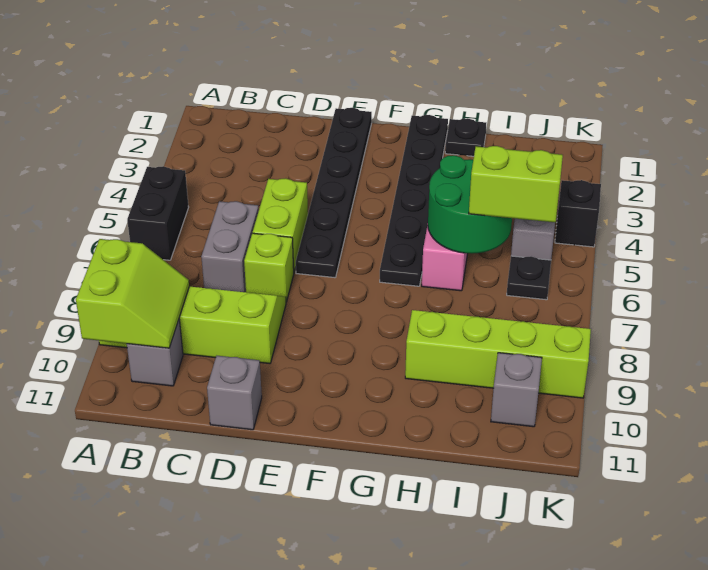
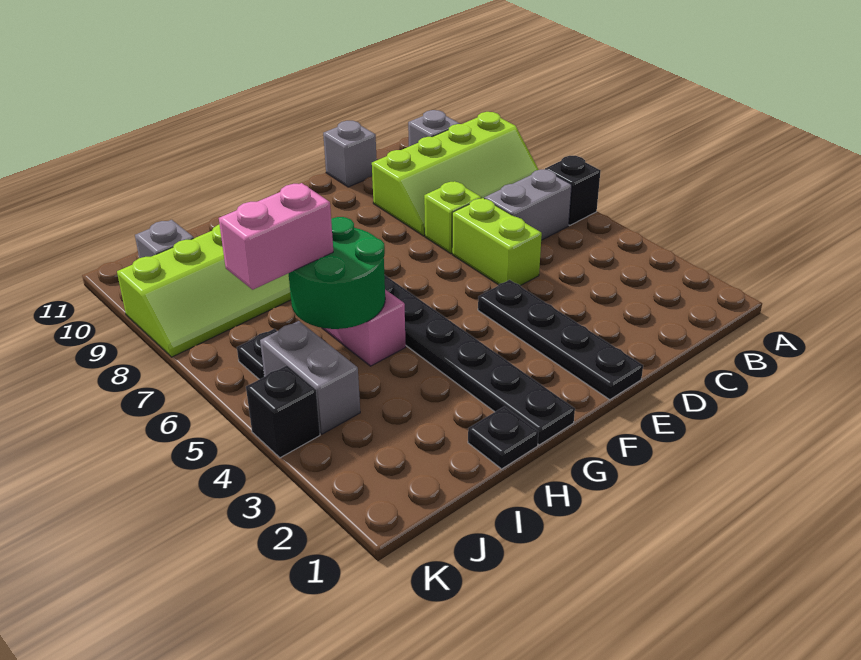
black brick A5:A6 level 1 -> black brick A6 level 1
lime slope A9:B10 level 2 top A -> none
grey brick C6:C7 level 1 -> grey brick B6:C6 level 1
black plate E1:E6 level 1 -> black plate E1:E4 level 1
lime brick I6:J6 level 3 -> pink brick I6:J6 level 3

